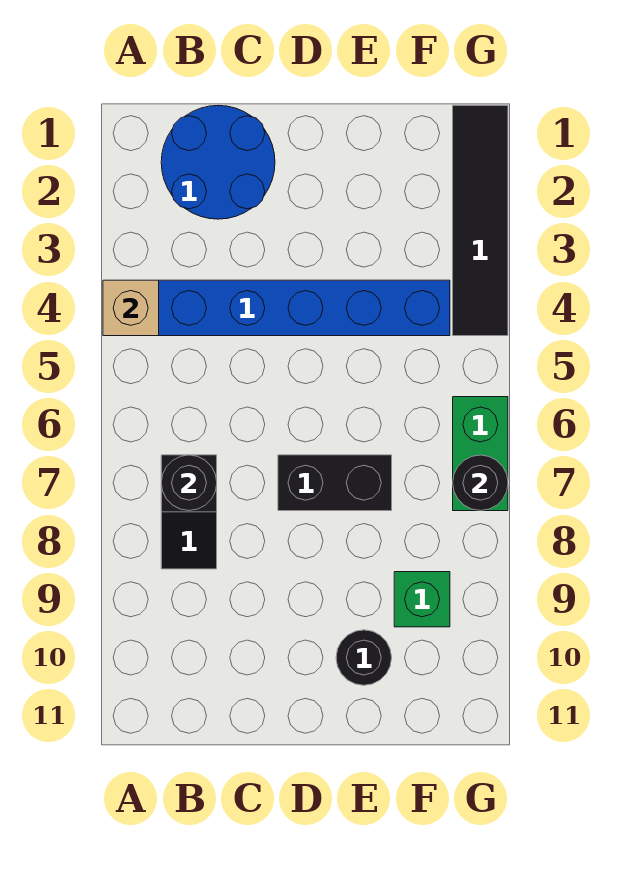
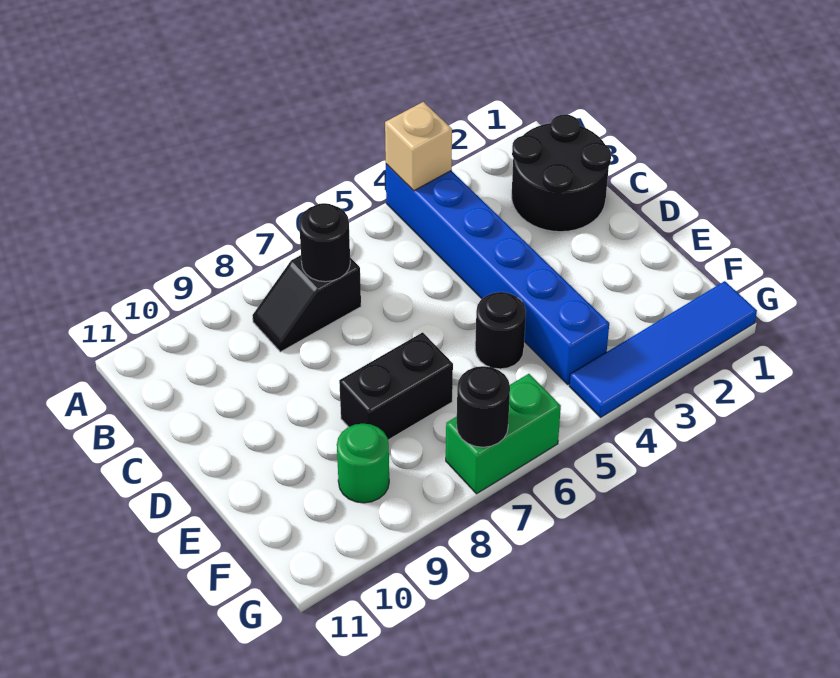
blue round brick B1:C2 level 1 -> black round brick B1:C2 level 1
black brick D7:E7 level 1 -> black brick E7:E8 level 1
black round brick E10 level 1 -> black round brick E5 level 1
green brick F9 level 1 -> green round brick F9 level 1
black tile G1:G4 level 1 -> blue tile G1:G4 level 1

